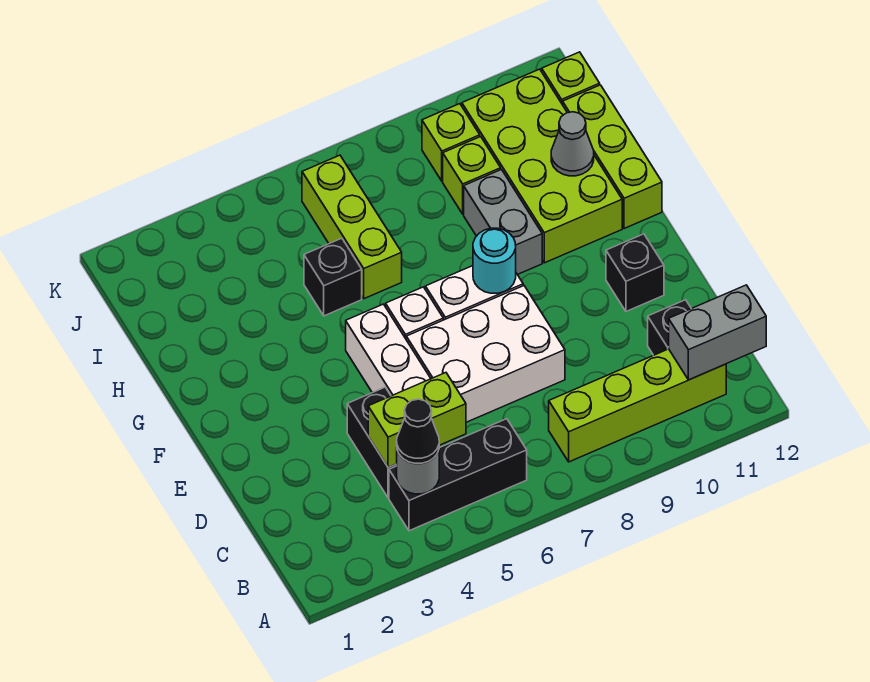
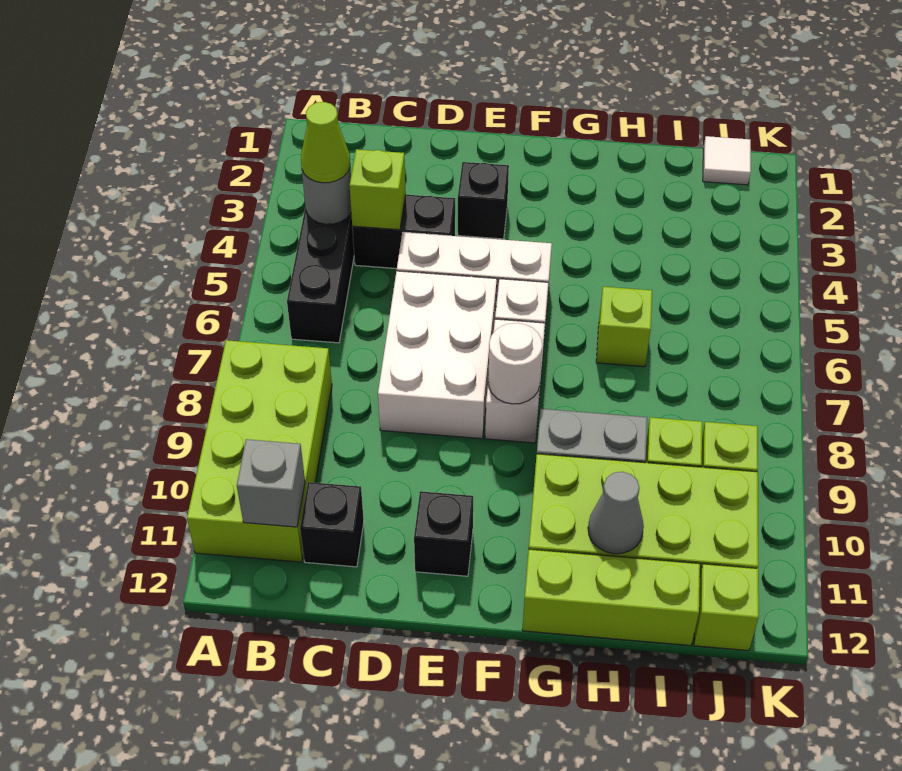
black cone B4 level 3 -> lime cone B4 level 3
lime brick B8:B11 level 1 -> lime brick A8:B11 level 1
grey brick B11:B12 level 2 -> grey brick B11 level 2
lime brick C4:C5 level 2 -> lime brick C4 level 2
cyan round brick F8 level 2 -> white round brick F8 level 2
black brick H5 level 1 -> black brick E3 level 1
lime brick H6:J6 level 1 -> lime brick H6 level 1
none -> white tile J1 level 1

